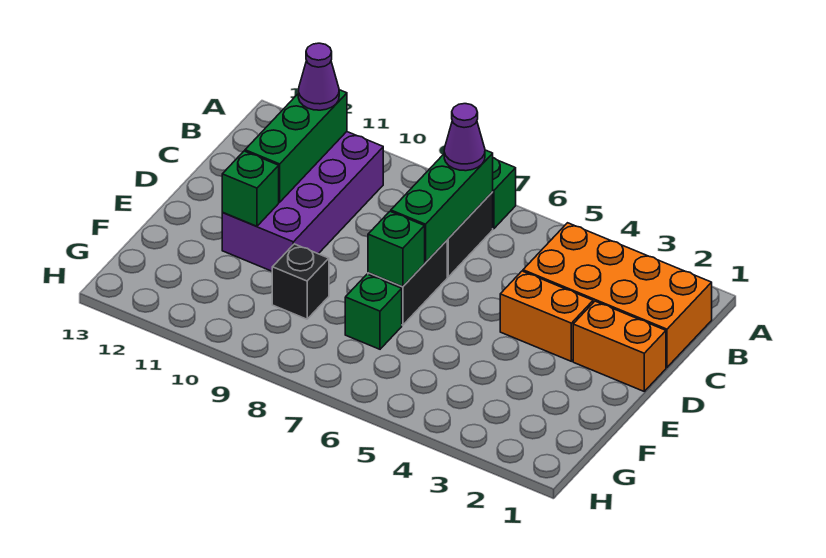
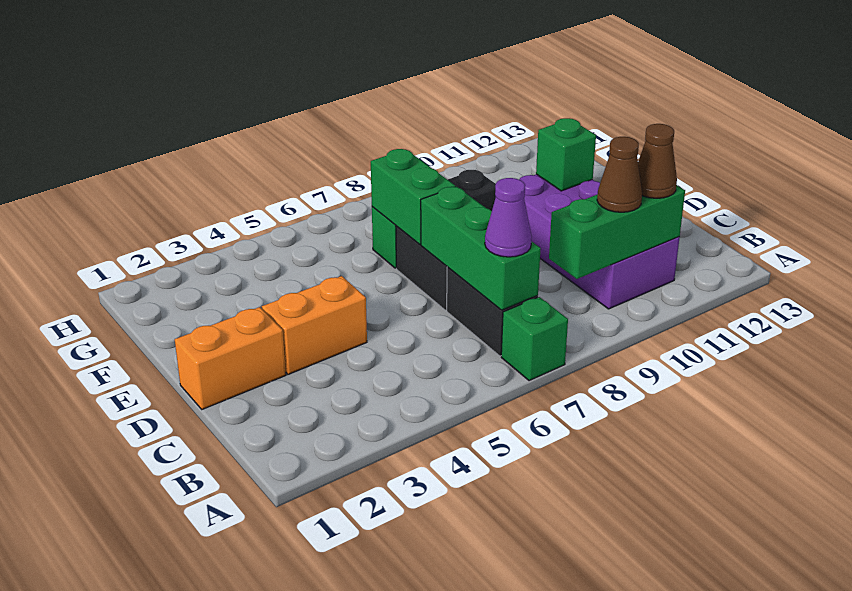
orange brick B1:C4 level 1 -> none
none -> brown cone B10 level 3
green brick B11:D11 level 2 -> green brick B9:B11 level 2
purple cone B11 level 3 -> brown cone B11 level 3
green brick E7 level 2 -> green brick E7:F7 level 2

